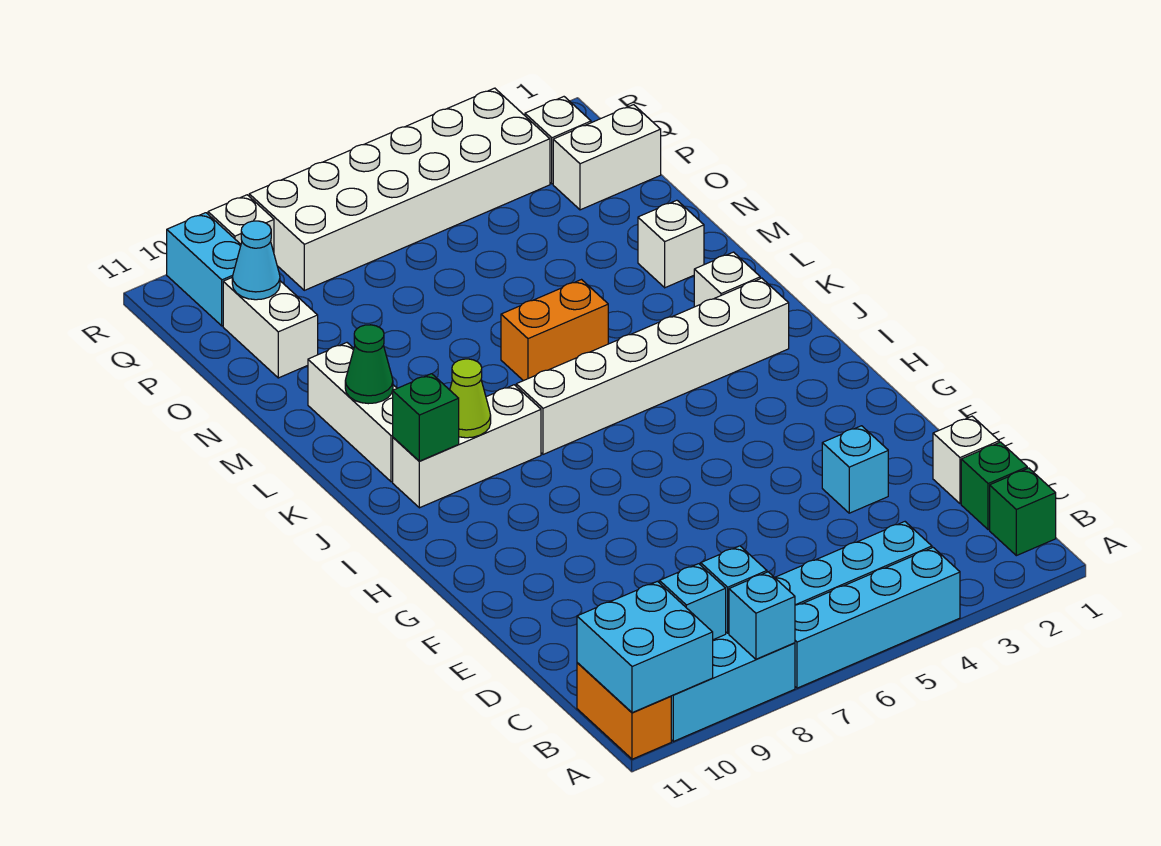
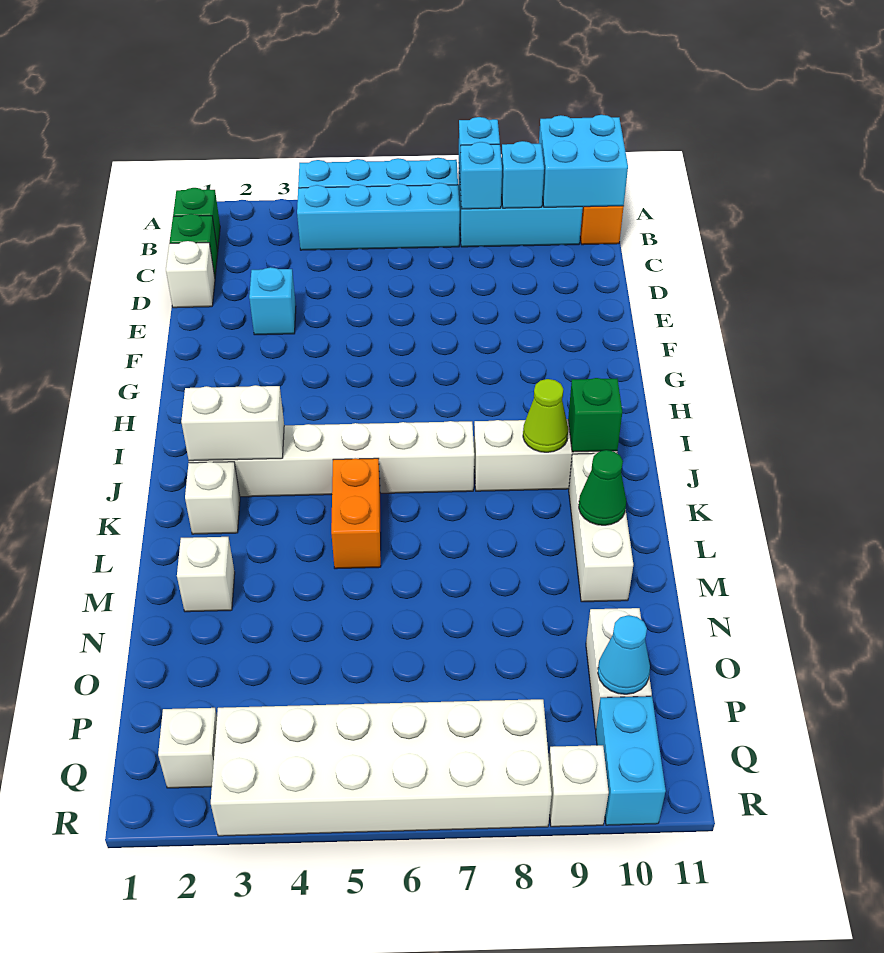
orange brick L5:L6 level 1 -> orange brick K5:L5 level 1
white brick P1:P2 level 1 -> white brick J2:J3 level 2

